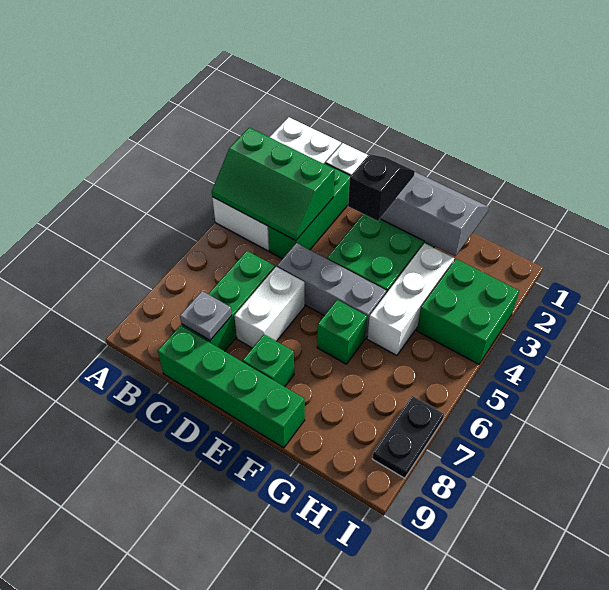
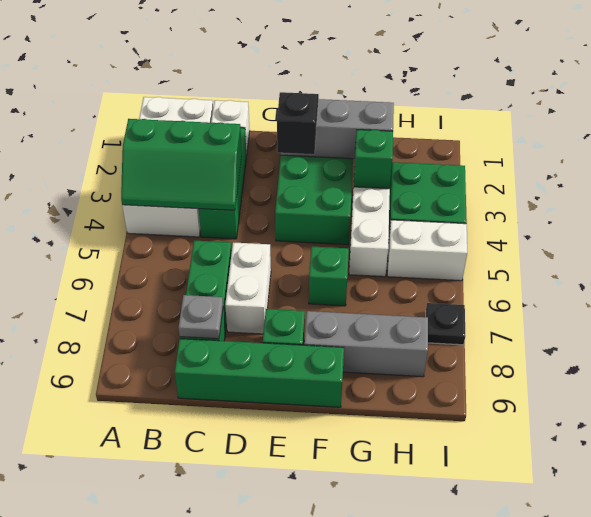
grey brick D5:F5 level 1 -> grey brick F8:H8 level 1
none -> green brick G3 level 2
none -> white brick H5:I5 level 1
black plate I7:I8 level 1 -> black plate I7 level 1

